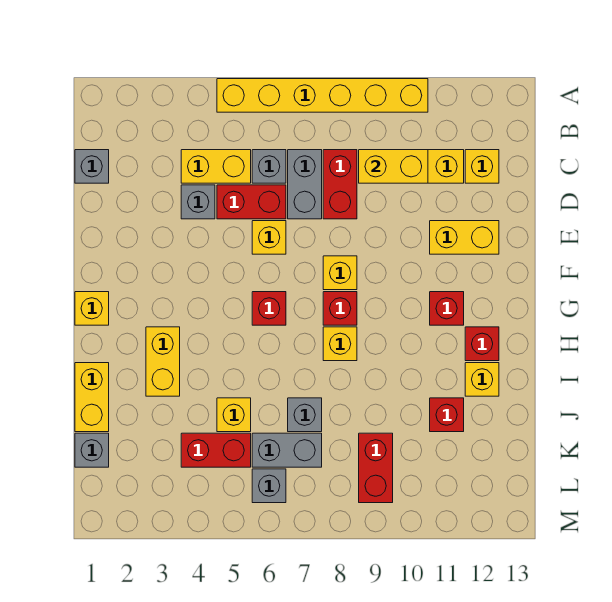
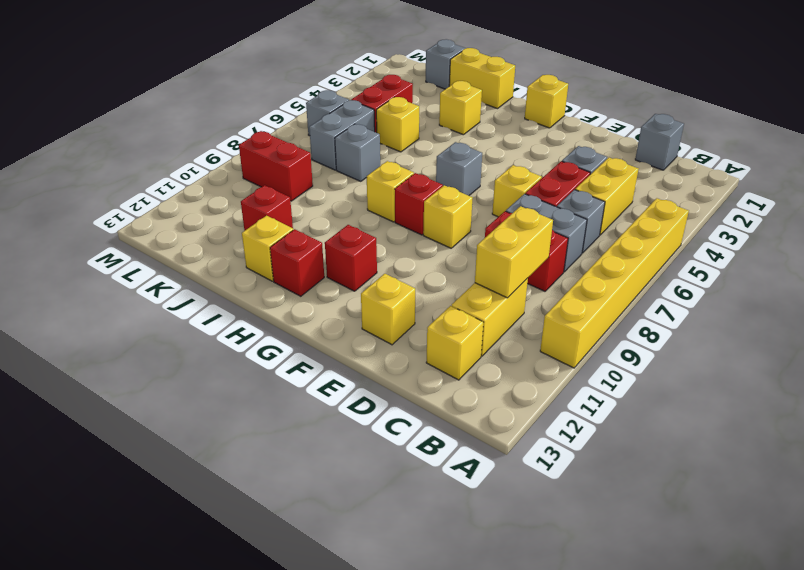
yellow brick E11:E12 level 1 -> yellow brick E12 level 1
red brick G6 level 1 -> grey brick G6 level 1
yellow brick H3:I3 level 1 -> yellow brick I3 level 1

